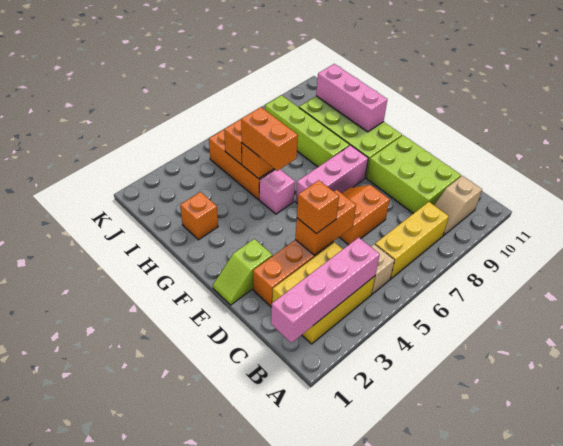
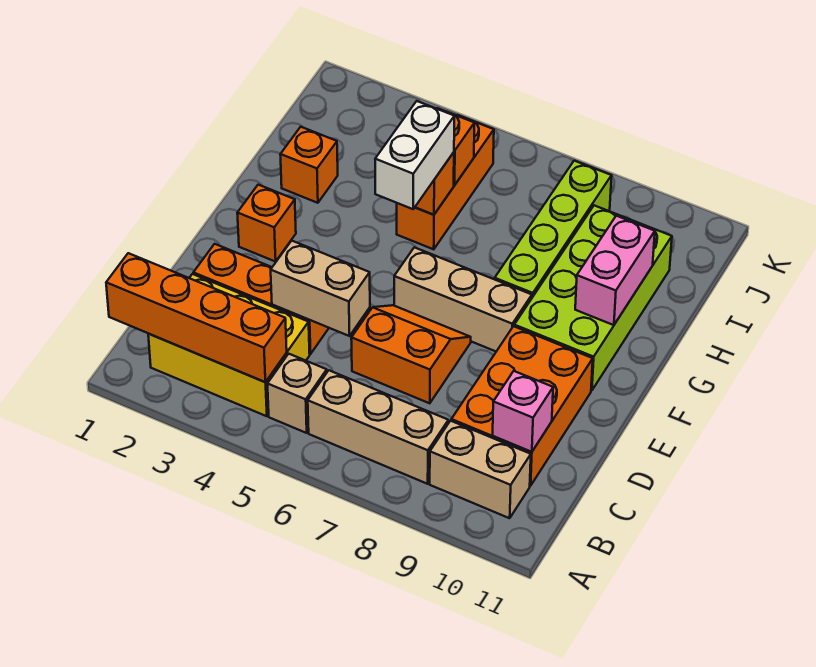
pink brick B1:B4 level 2 -> orange brick B1:B4 level 2
yellow brick B6:B8 level 1 -> tan brick B6:B8 level 1
tan slope B9:B10 level 1 top 10 -> tan brick B9:B10 level 1
lime brick C9:E10 level 1 -> orange brick C9:E10 level 1
orange brick D4:D5 level 2 -> tan brick D4:D5 level 2
orange brick D4 level 3 -> orange brick F2 level 1
lime slope E1:E2 level 1 top 2 -> none
pink brick F6:F8 level 1 -> tan brick F6:F8 level 1
pink brick G5 level 1 -> pink brick C10 level 2
orange brick G5:H5 level 3 -> white brick G5:H5 level 3
pink brick G10:I10 level 2 -> pink brick G10:H10 level 2

